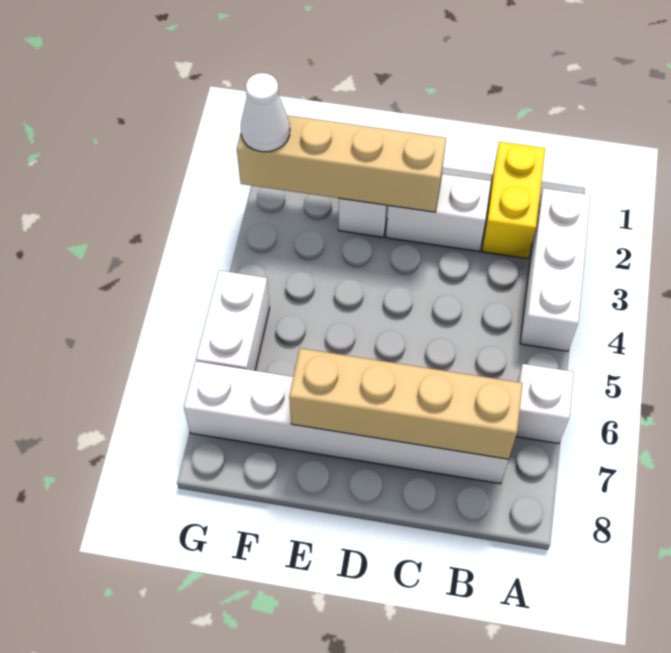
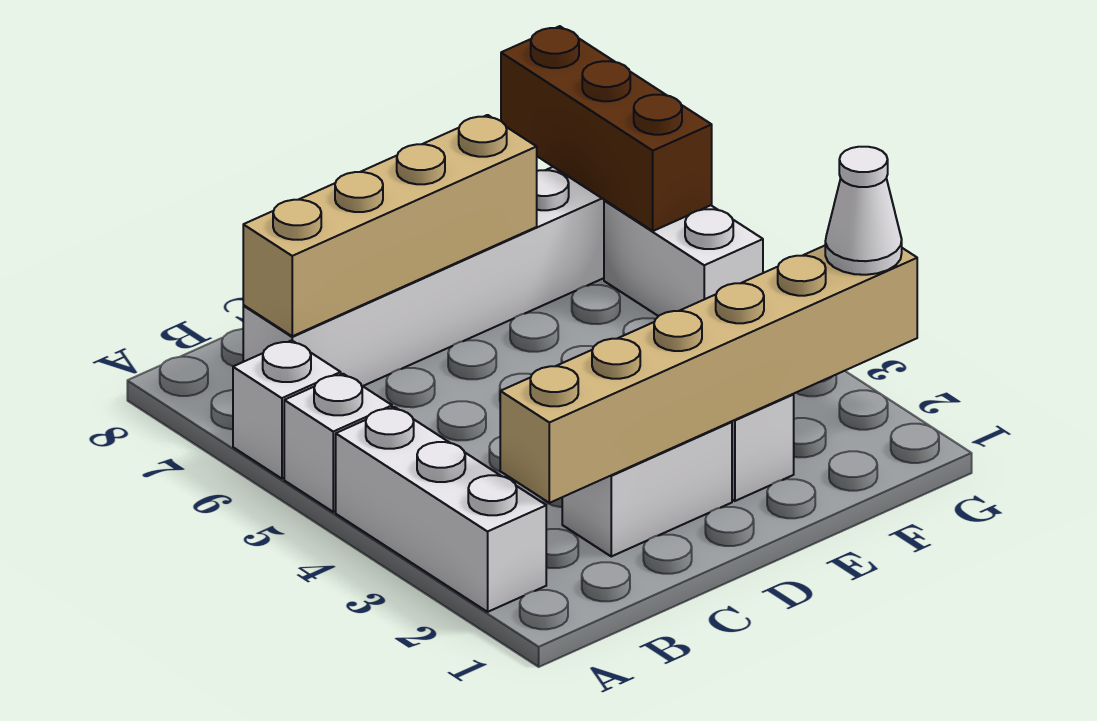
none -> white brick A5 level 1
yellow brick B1:B2 level 1 -> none
tan brick D2:G2 level 2 -> tan brick B2:G2 level 2
none -> brown brick G6:G8 level 2

